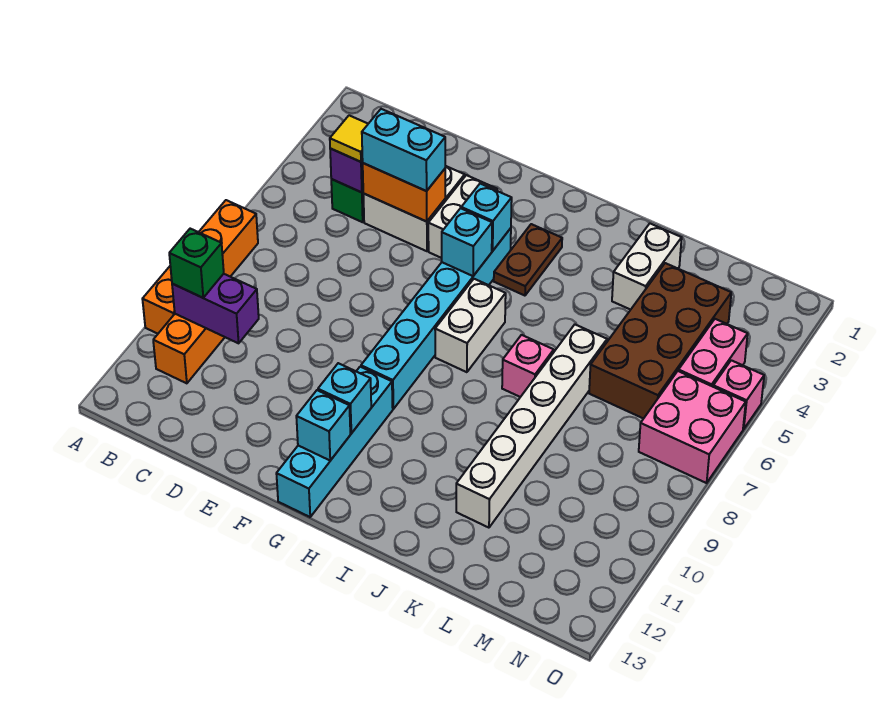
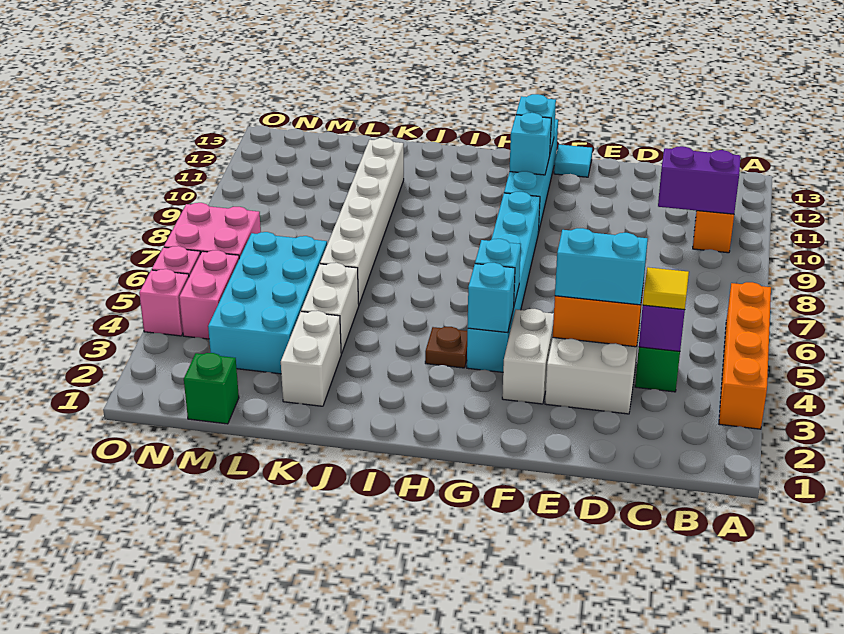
orange brick A7:A10 level 1 -> orange brick A3:A6 level 1
green brick B10 level 3 -> green brick M1 level 1
none -> cyan tile F13 level 1
brown plate H3:H4 level 1 -> brown plate H4 level 1
white brick H6:H7 level 1 -> white brick K4:K5 level 1
pink brick J7 level 1 -> pink brick O4 level 1
brown brick L3:M6 level 1 -> cyan brick L3:M6 level 1

